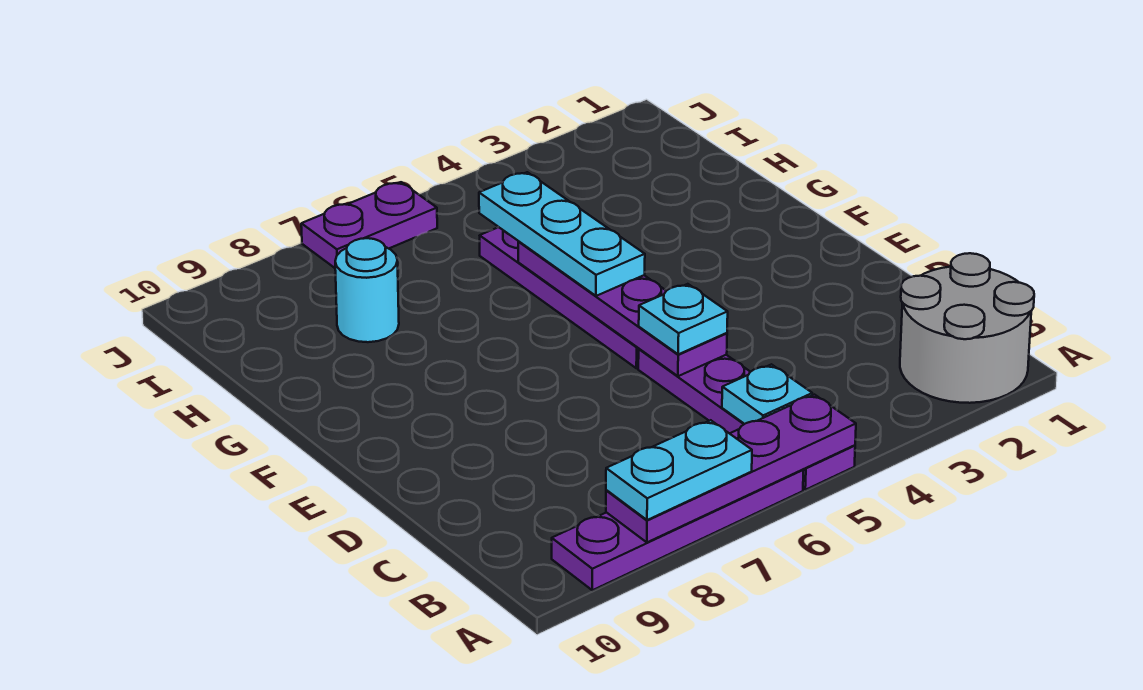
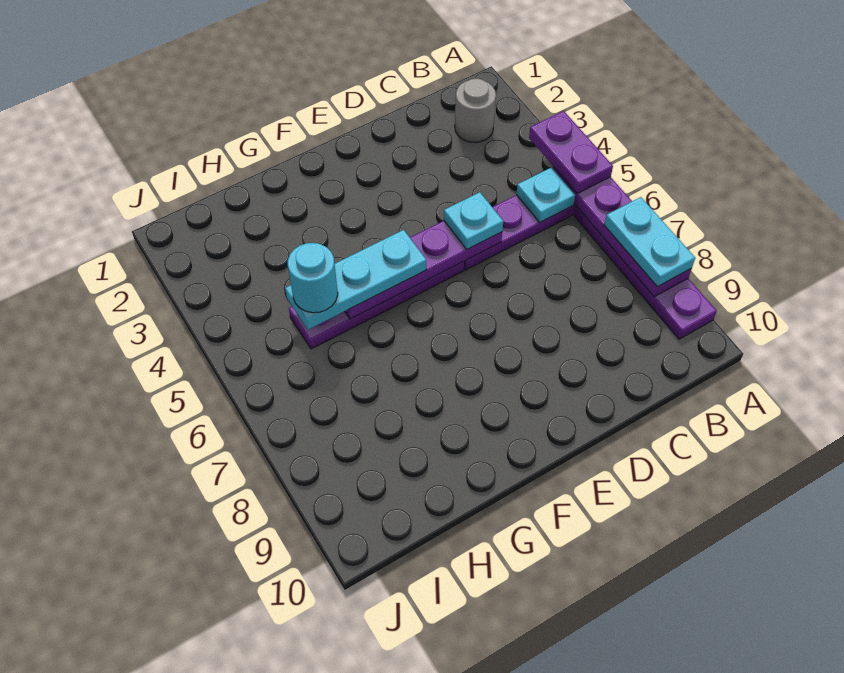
grey round brick A1:B2 level 1 -> grey round brick B2 level 1
cyan round brick H8 level 1 -> cyan round brick H5 level 4
purple plate J6:J7 level 1 -> purple plate A4:A5 level 3

